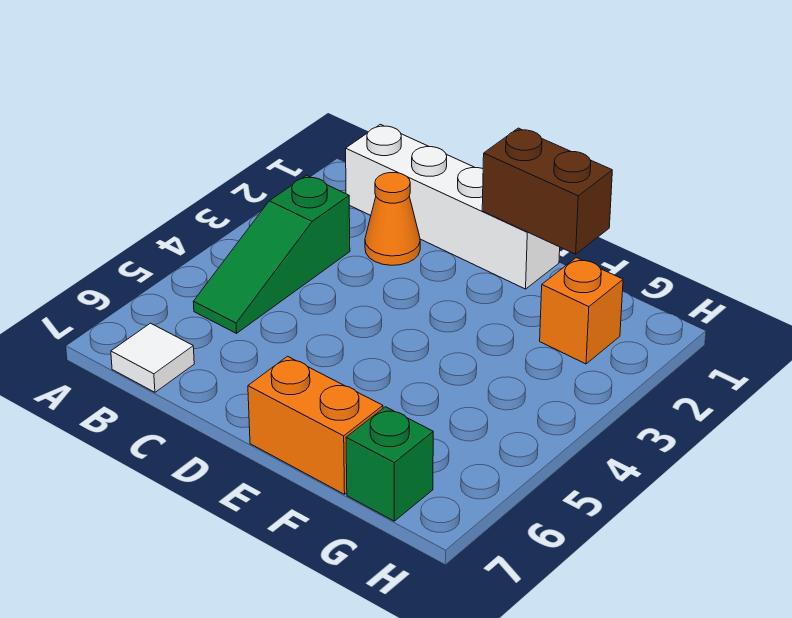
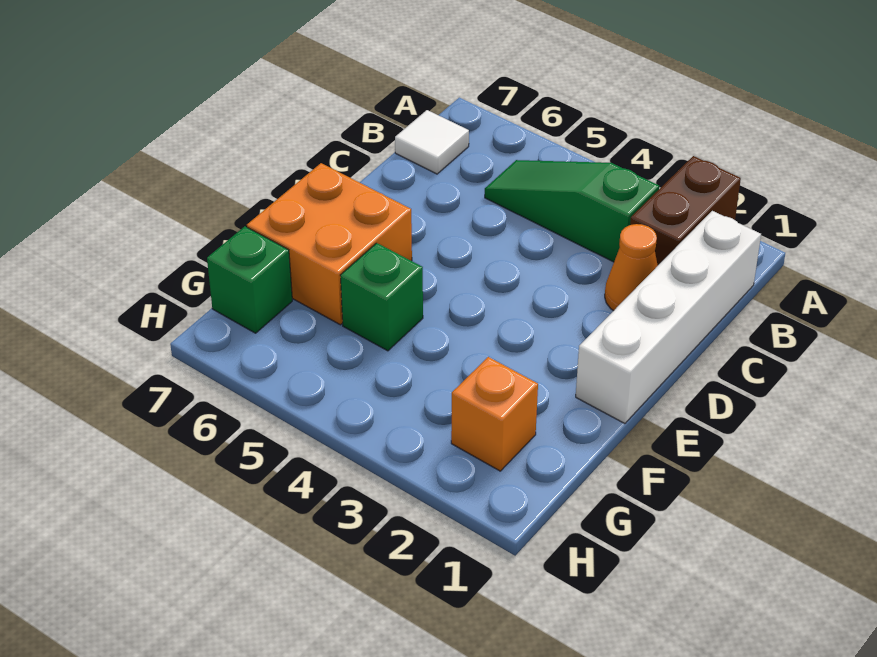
brown brick E1:F1 level 2 -> brown brick A2:B2 level 1
orange brick E7:F7 level 1 -> orange brick E6:F7 level 1
none -> green brick F5 level 1

